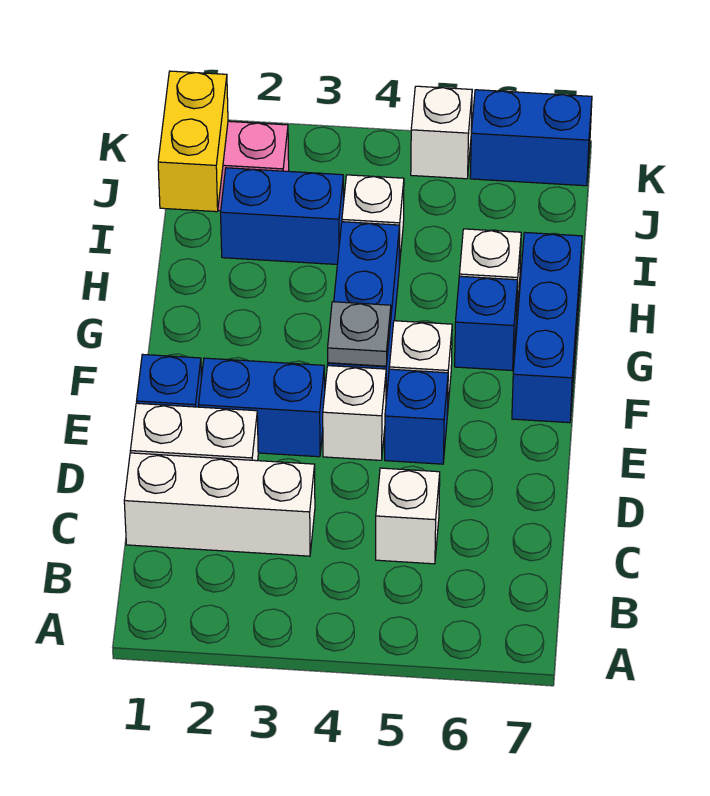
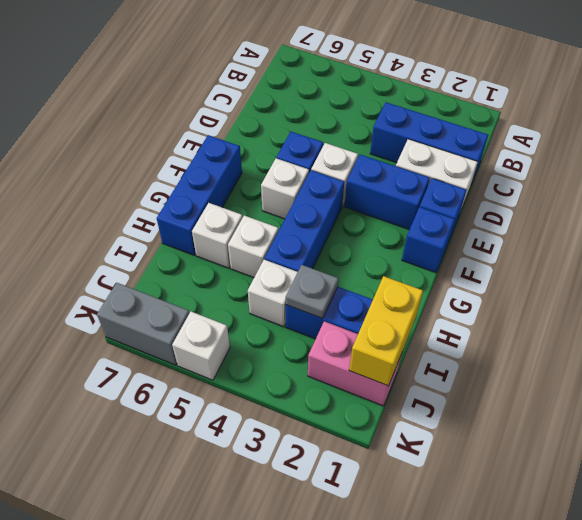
white brick C1:C3 level 1 -> blue brick C1:C3 level 1
white brick C5 level 1 -> white brick H5 level 1
grey plate F4 level 2 -> grey plate I3 level 2
blue brick G6 level 1 -> blue brick F1 level 1
blue brick K6:K7 level 1 -> grey brick K6:K7 level 1

